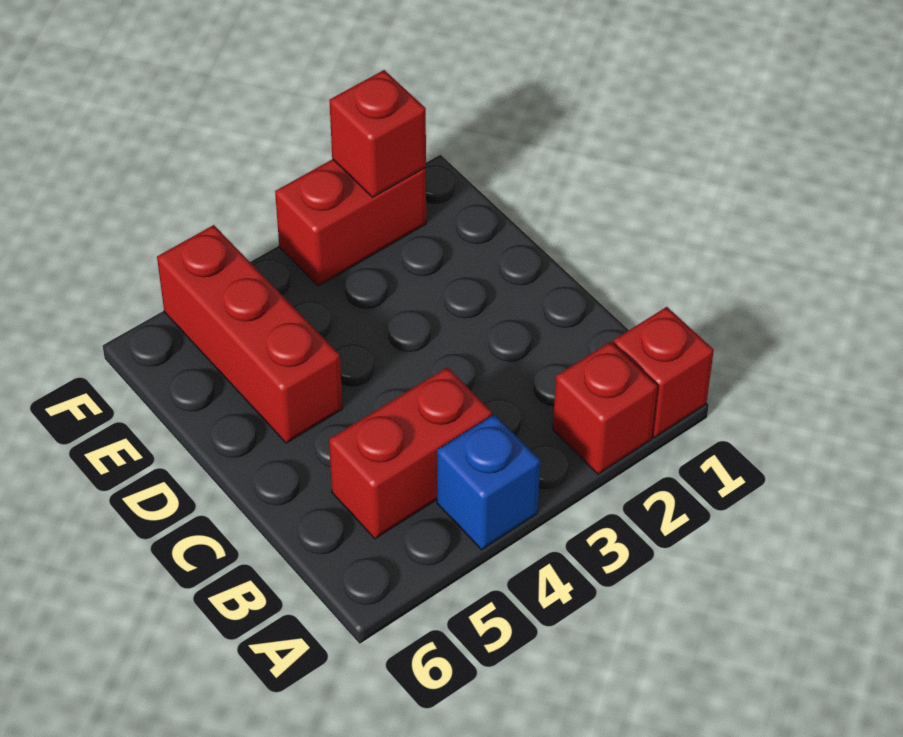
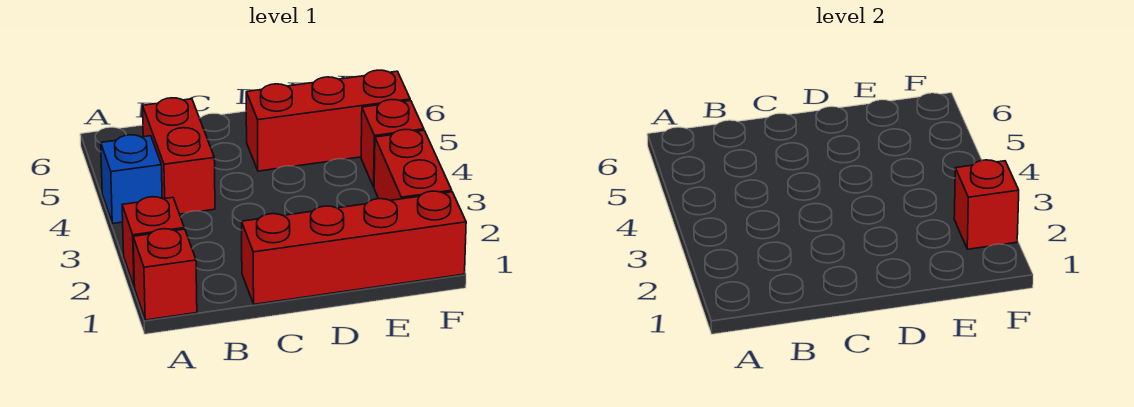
none -> red brick C1:F1 level 1
none -> red brick F4 level 1

